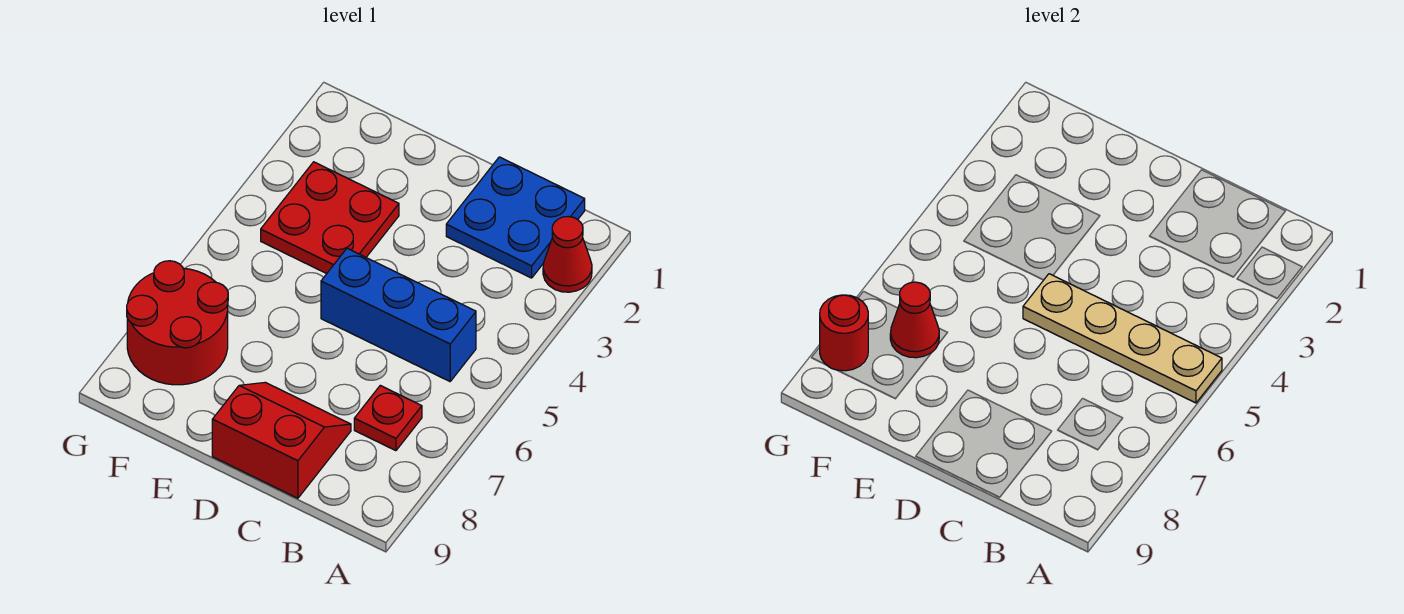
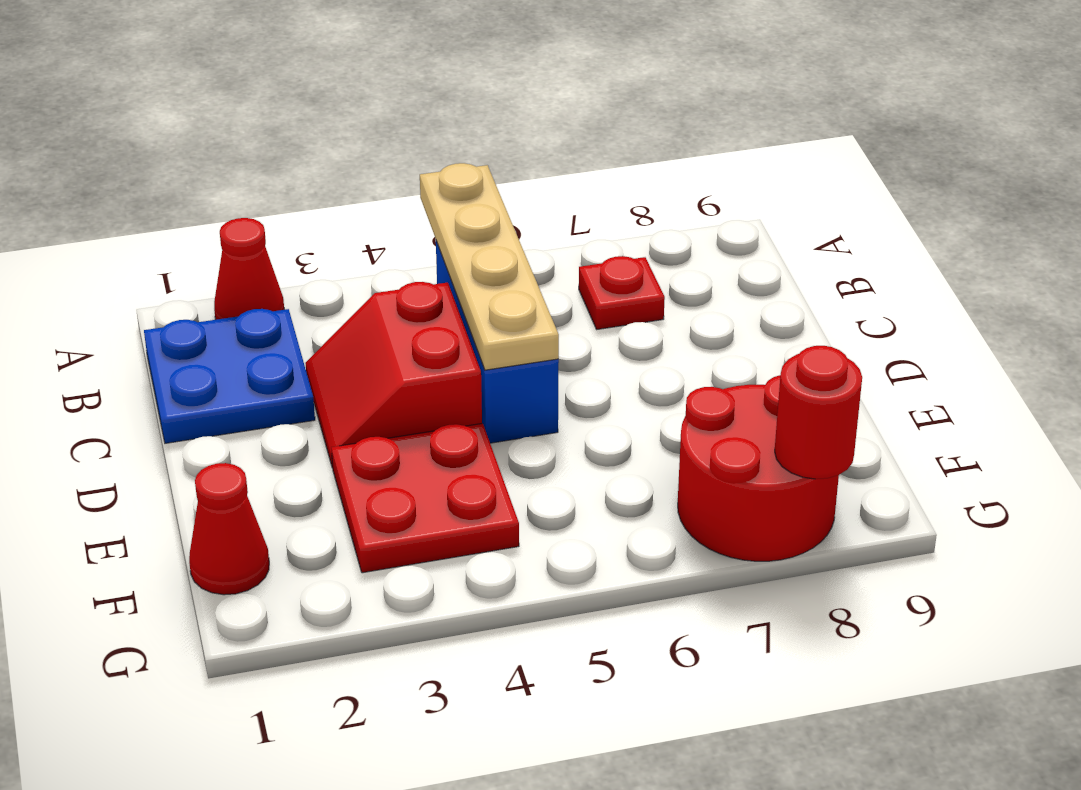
red slope C8:D9 level 1 top 9 -> red slope C3:D4 level 1 top 4
red cone F7 level 2 -> red cone F1 level 1

